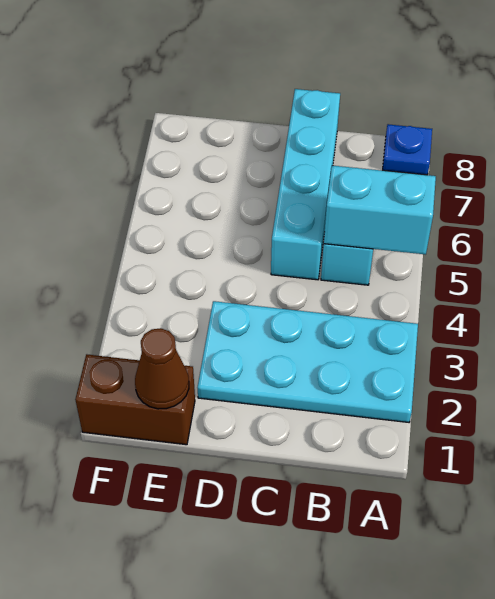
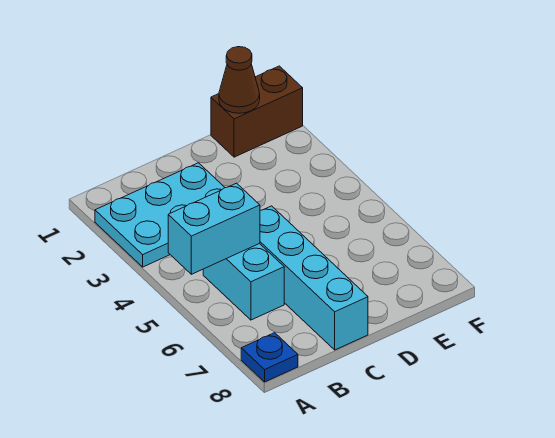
cyan plate A2:D3 level 1 -> cyan plate A2:C3 level 1

